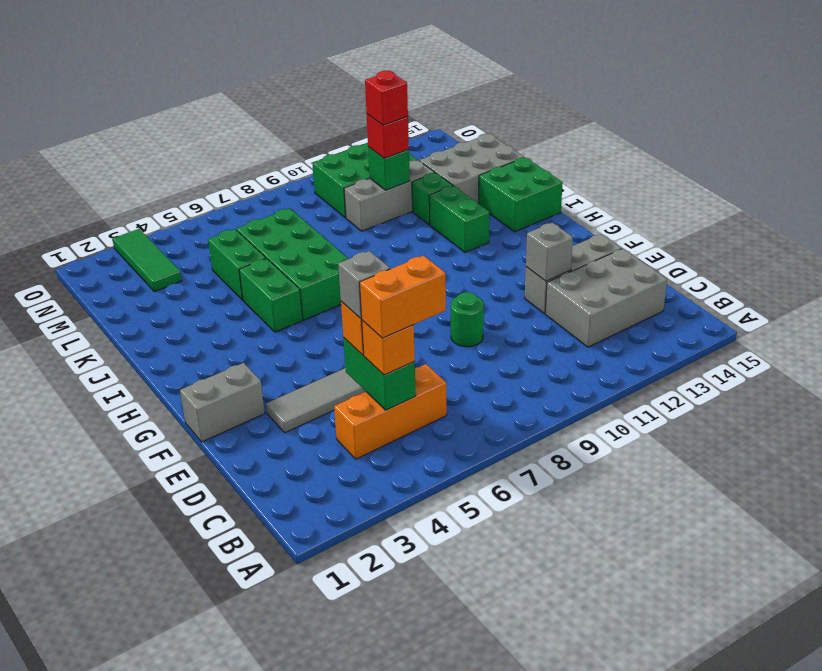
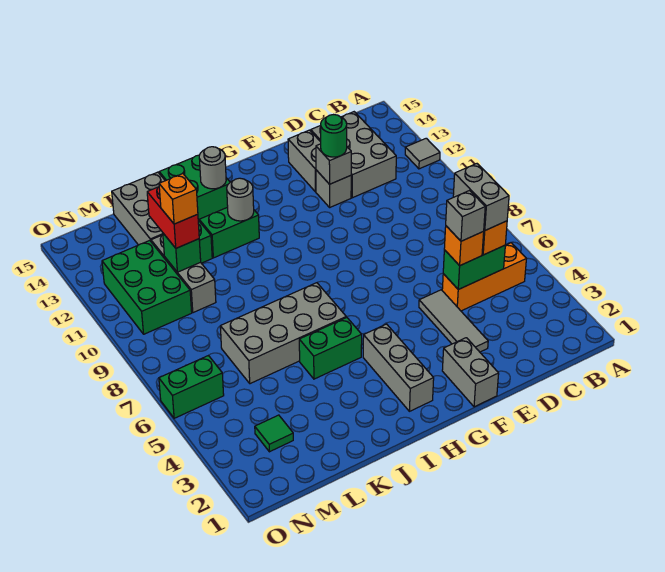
none -> grey tile A12 level 1
orange brick C4:C6 level 1 -> orange brick B5:D5 level 1
orange brick C5:C6 level 4 -> grey brick C5:C6 level 4
green round brick E9 level 1 -> green round brick E12 level 3
none -> grey brick H2:H4 level 1
green brick I6:L7 level 1 -> grey brick I6:L7 level 1
none -> grey round brick I12 level 2
none -> grey round brick I14 level 2
green brick K5:L5 level 1 -> green brick N6:O6 level 1
red brick L11 level 3 -> red brick L11:L12 level 3
red brick L11 level 4 -> orange brick L11 level 4
green tile M3:O3 level 1 -> green tile M3 level 1

